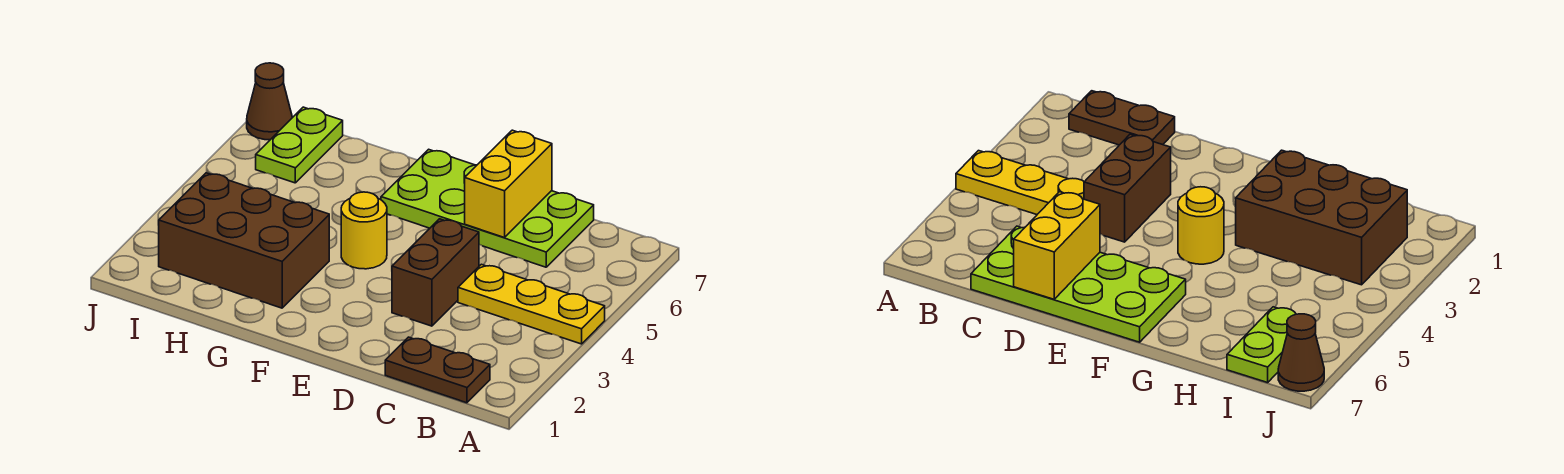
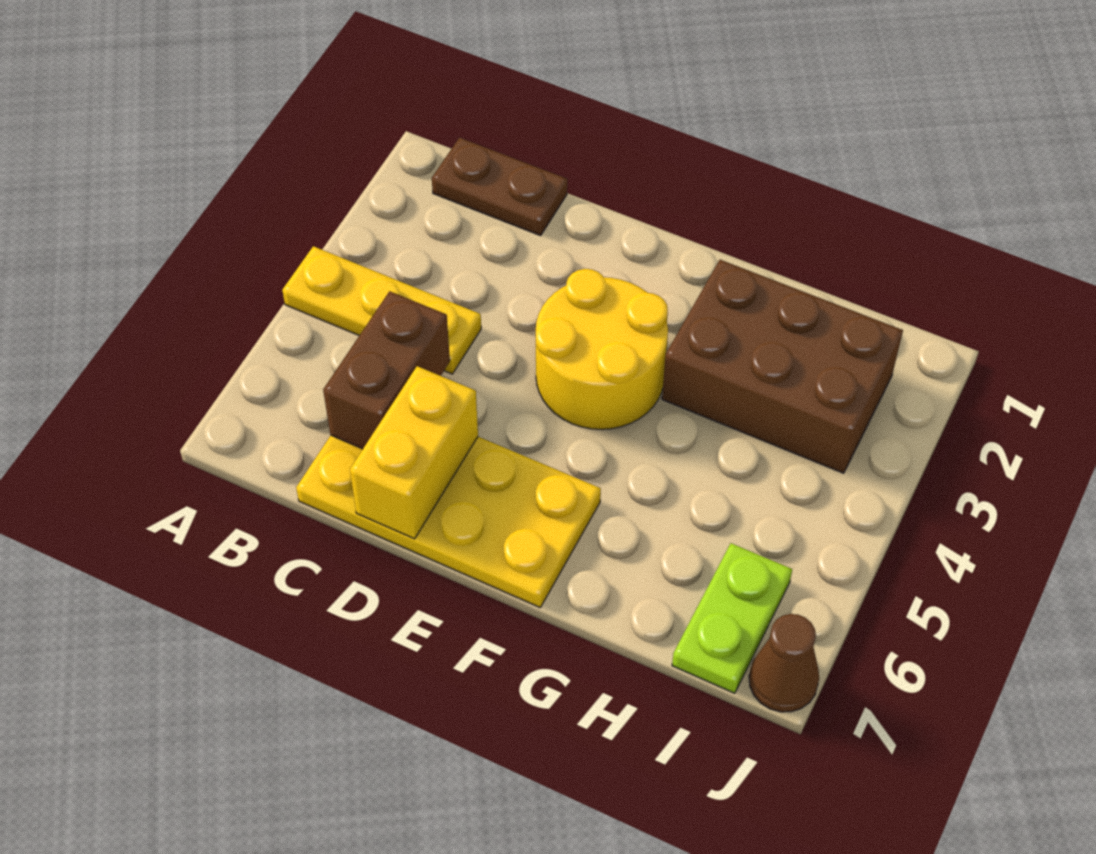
lime plate C6:F7 level 1 -> yellow plate C6:F7 level 1
brown brick D3:D4 level 1 -> brown brick C5:C6 level 2
yellow round brick F4 level 1 -> yellow round brick E3:F4 level 1

